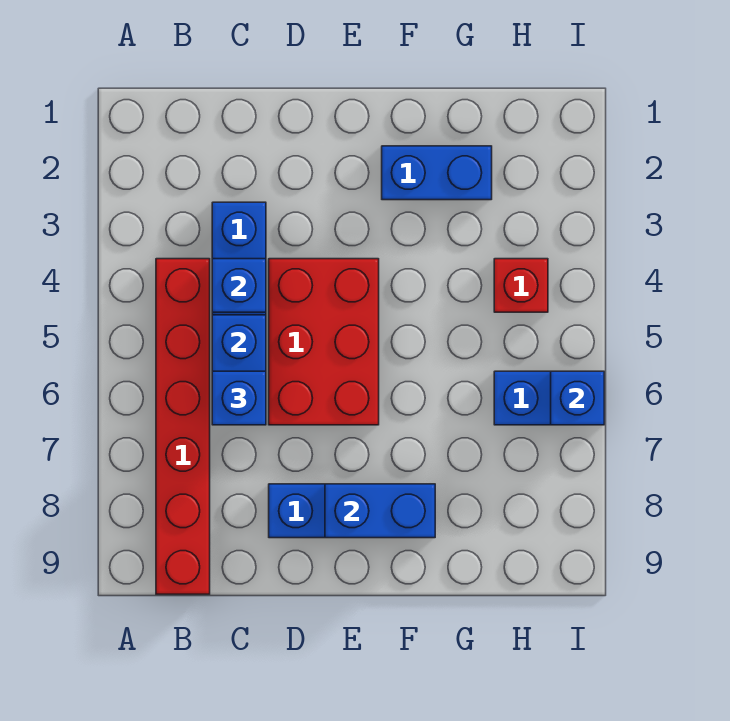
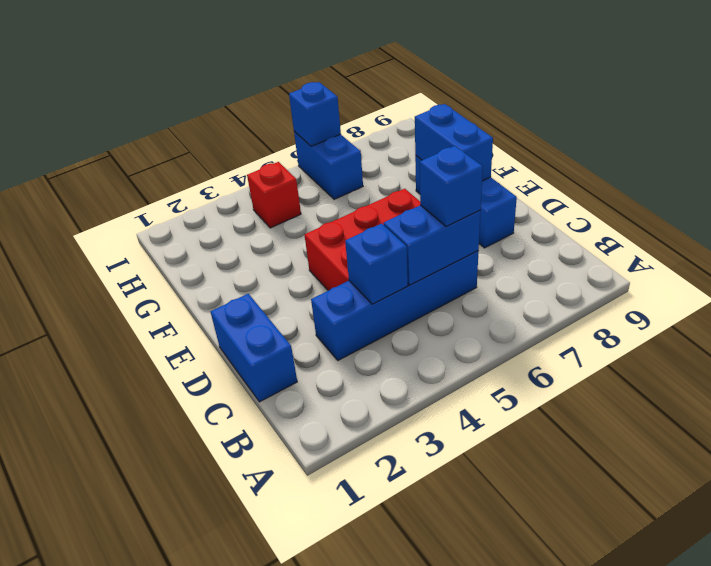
red brick B4:B9 level 1 -> none
blue brick F2:G2 level 1 -> blue brick C1:D1 level 1

